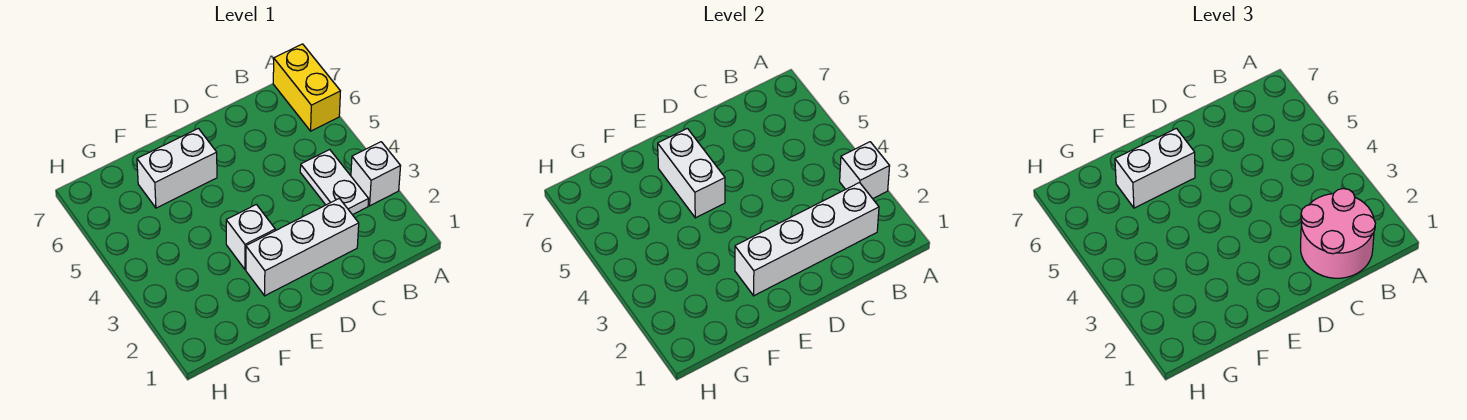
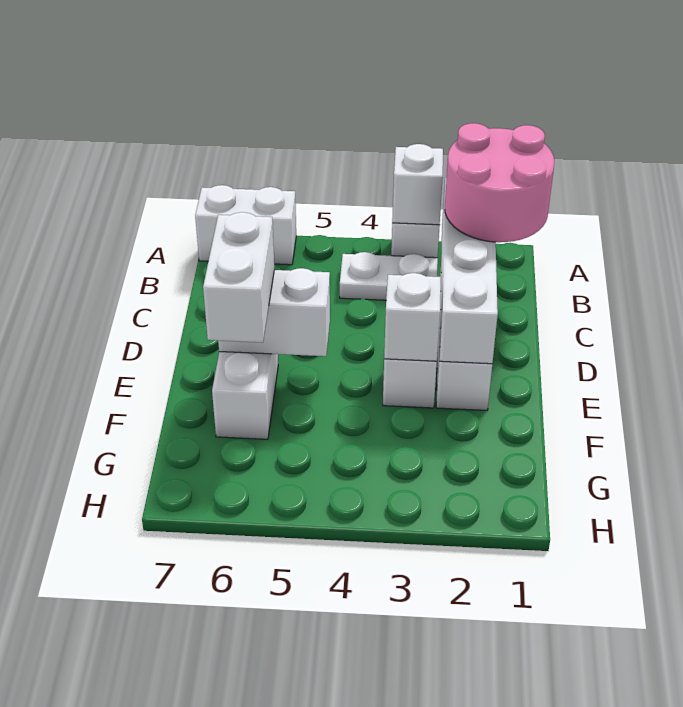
yellow brick A6:A7 level 1 -> white brick A6:A7 level 1
none -> white brick E3 level 2

